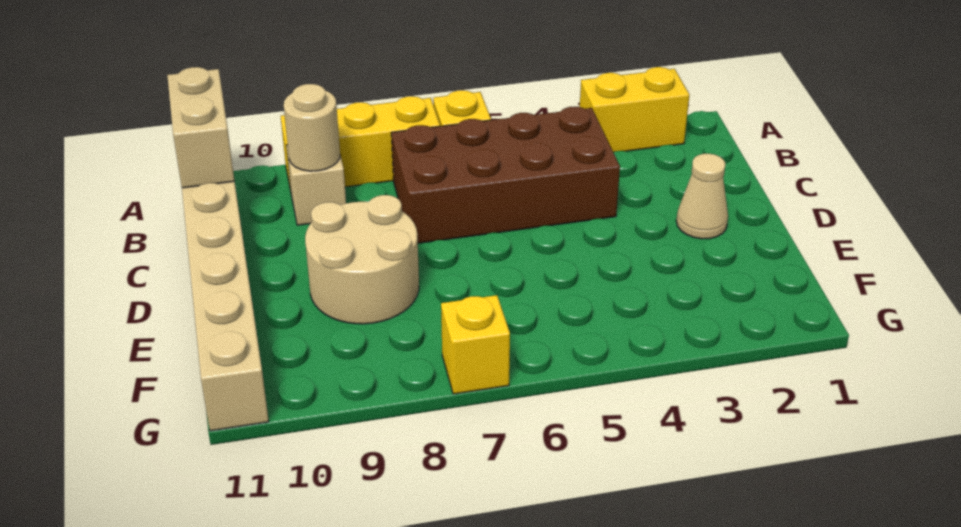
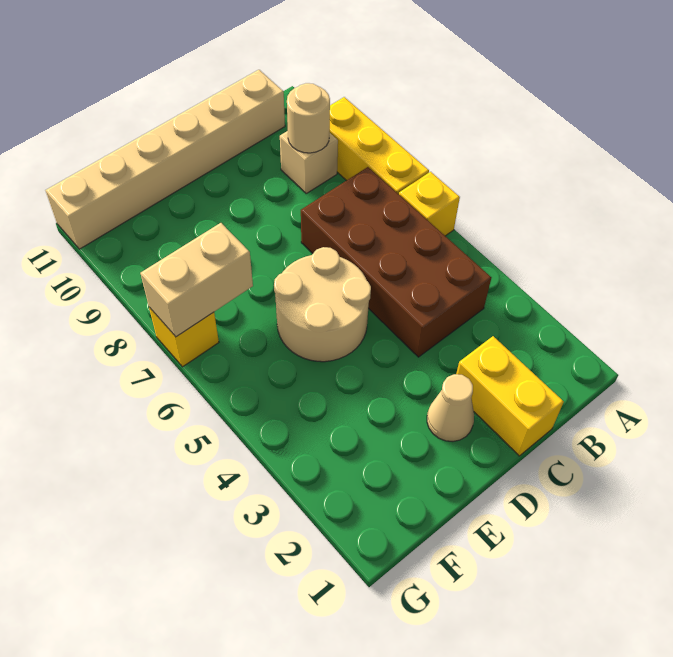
yellow brick A2:A3 level 1 -> yellow brick C1:C2 level 1
tan brick A11:B11 level 2 -> tan brick F7:G7 level 2
tan round brick D8:E9 level 1 -> tan round brick D5:E6 level 1

